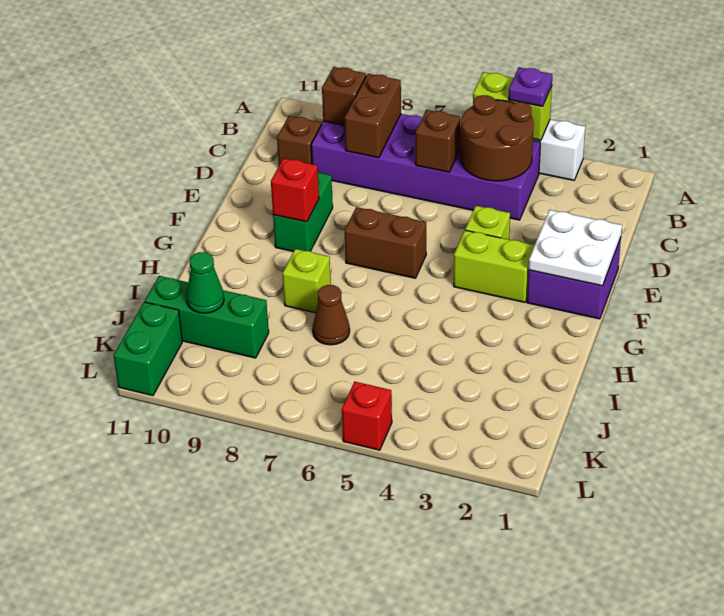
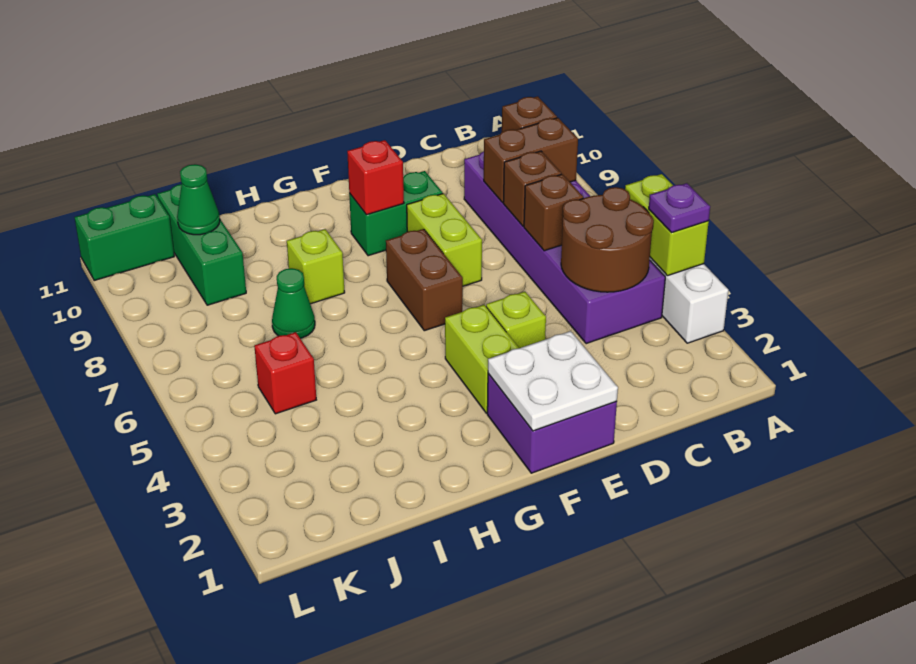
brown brick C10 level 1 -> brown brick C7 level 2
none -> lime brick E7:E8 level 1
brown cone I7 level 1 -> green cone I7 level 1
red brick L5 level 1 -> red brick J5 level 1

